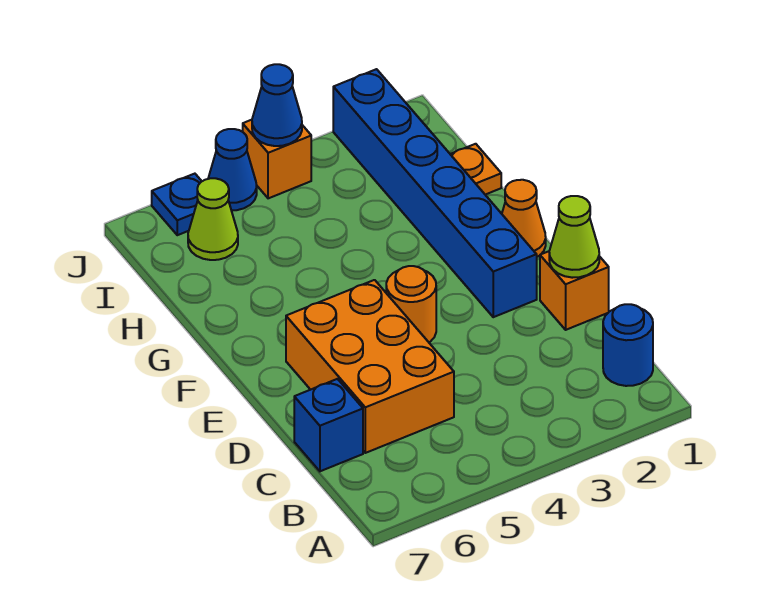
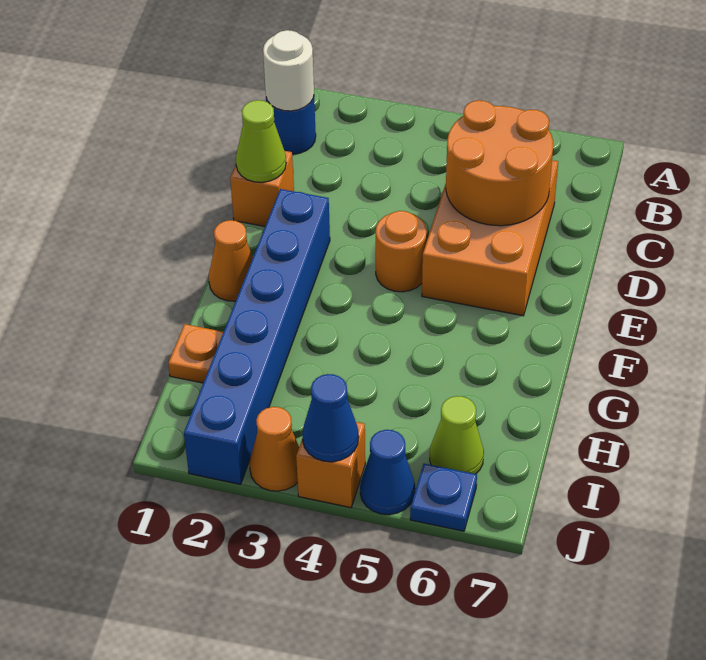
none -> white round brick B1 level 2
none -> orange round brick C5:D6 level 2
blue brick C7 level 1 -> none
none -> orange cone J3 level 1

